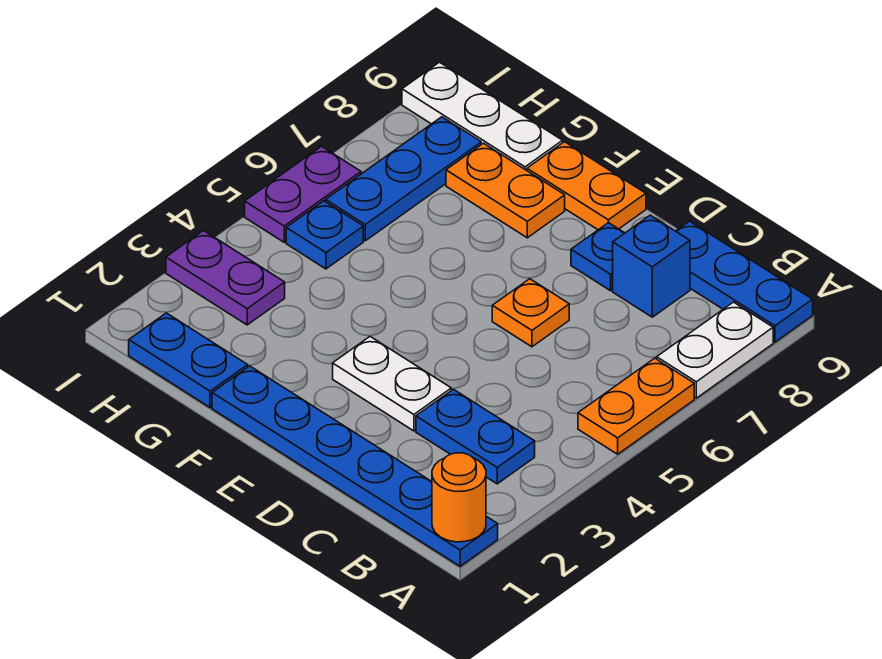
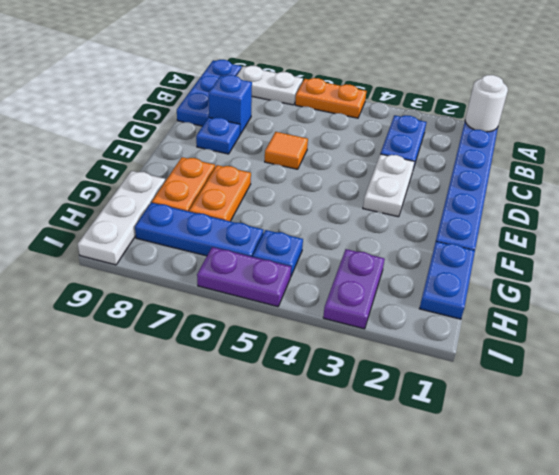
orange round brick A1 level 2 -> white round brick A1 level 2
orange plate D6 level 1 -> orange tile D6 level 1
orange plate E9:F9 level 1 -> orange plate F7:G7 level 1

